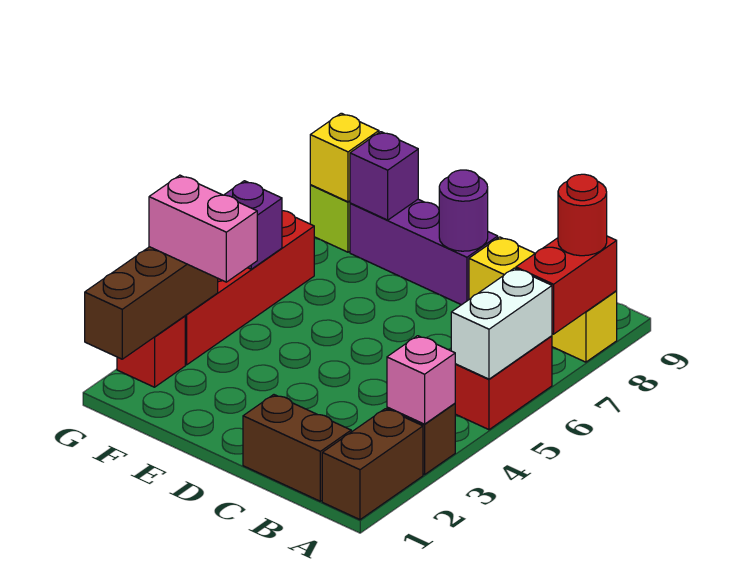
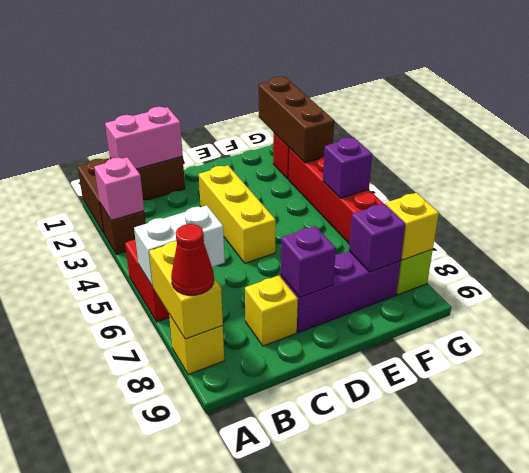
white brick A5:A6 level 2 -> white brick A6:B6 level 2
red brick A7:A8 level 2 -> yellow brick A7:A8 level 2
red round brick A8 level 3 -> red cone A8 level 3
none -> yellow brick D3:D5 level 1
purple round brick D8 level 2 -> purple brick D8 level 2
pink brick F3:G3 level 3 -> pink brick B1:C1 level 2

